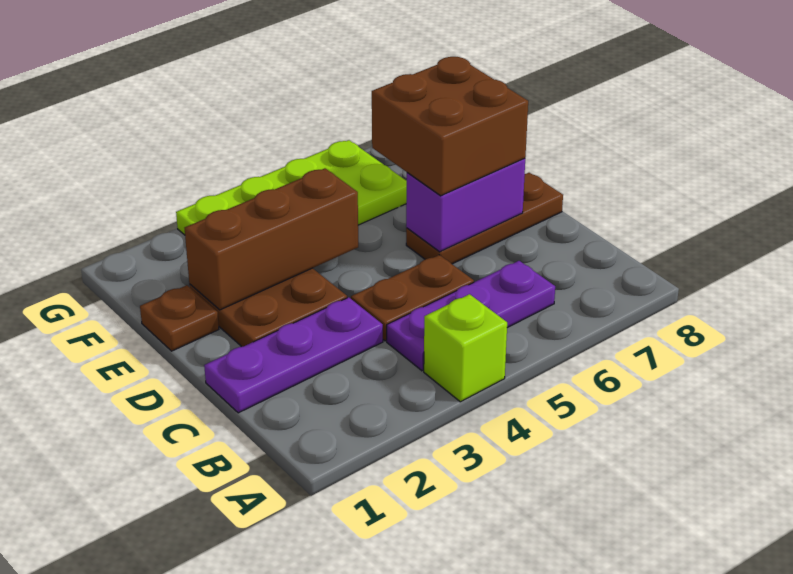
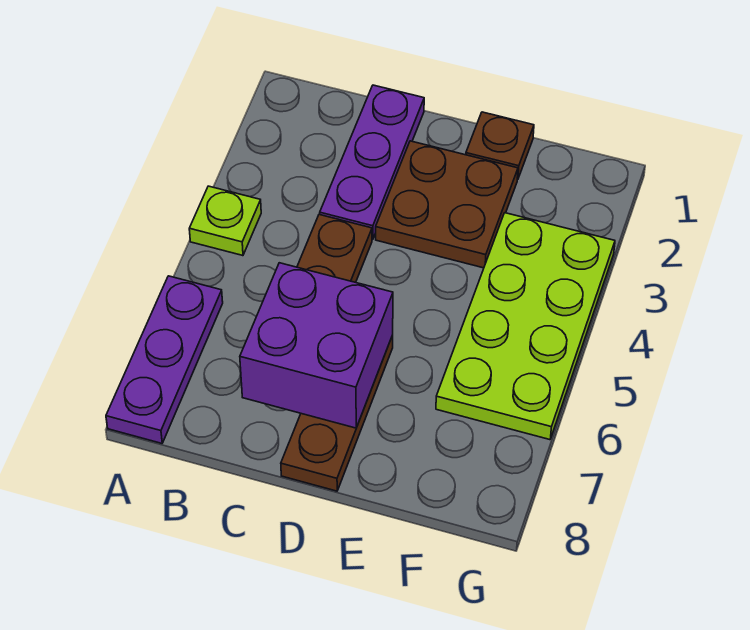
lime brick A4 level 1 -> lime plate A4 level 1
purple plate B4:B6 level 1 -> purple plate A6:A8 level 1
purple brick D6:D7 level 2 -> purple brick C6:D7 level 2
brown brick D6:E7 level 3 -> none
brown brick E2:E4 level 2 -> none

